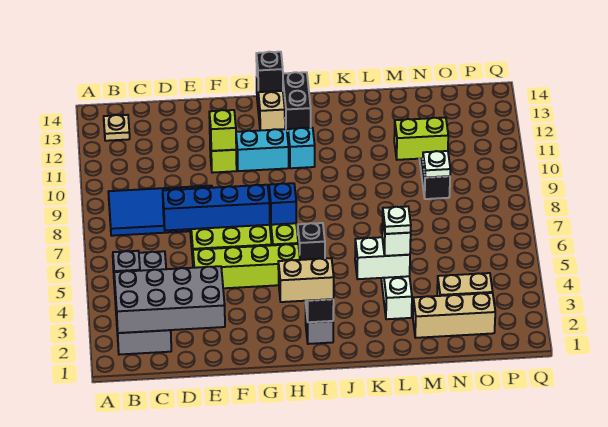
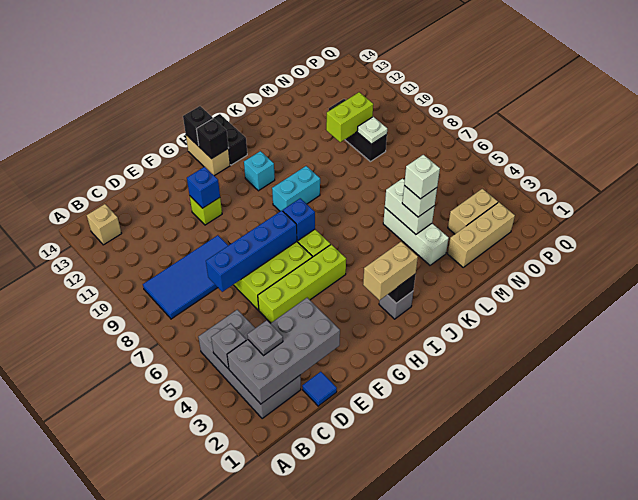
tan plate B13 level 1 -> tan brick B13 level 1
none -> grey plate C3 level 3
none -> blue tile D1 level 1
lime brick F11 level 2 -> blue brick F11 level 2
cyan brick G11:H11 level 1 -> cyan brick I9:J9 level 1
black brick I6 level 1 -> black brick H13 level 2
white brick K4:L4 level 2 -> white brick L4:L5 level 2
white plate L4 level 4 -> white brick L4 level 4

